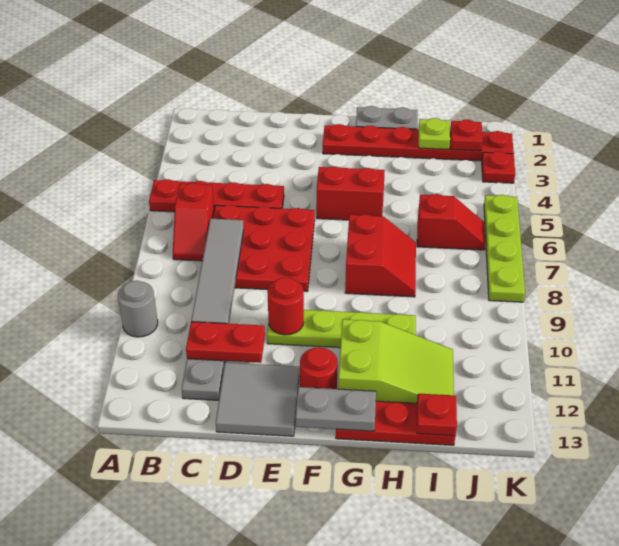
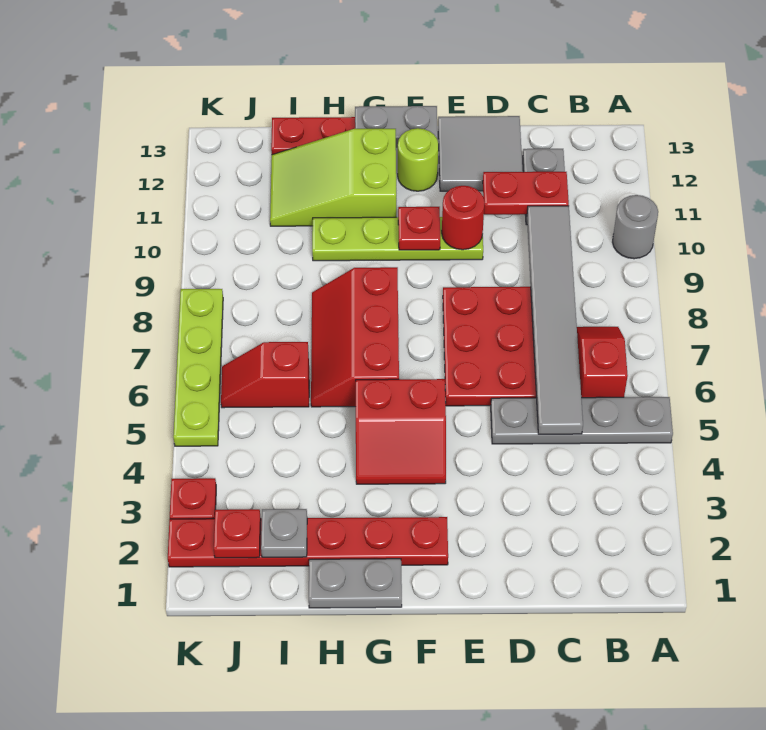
red plate A5:D5 level 1 -> grey plate A5:D5 level 1
grey tile C7:C10 level 2 -> grey tile C5:C10 level 2
red round brick F12 level 1 -> lime round brick F12 level 1
red slope G7:H8 level 1 top G -> red slope G6:H8 level 1 top G
lime plate I2 level 2 -> grey plate I2 level 2
red plate I13 level 2 -> red plate F10 level 2

